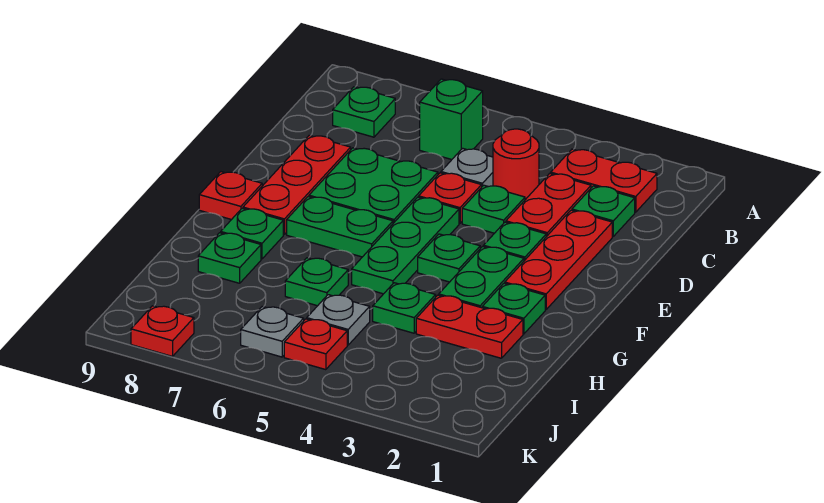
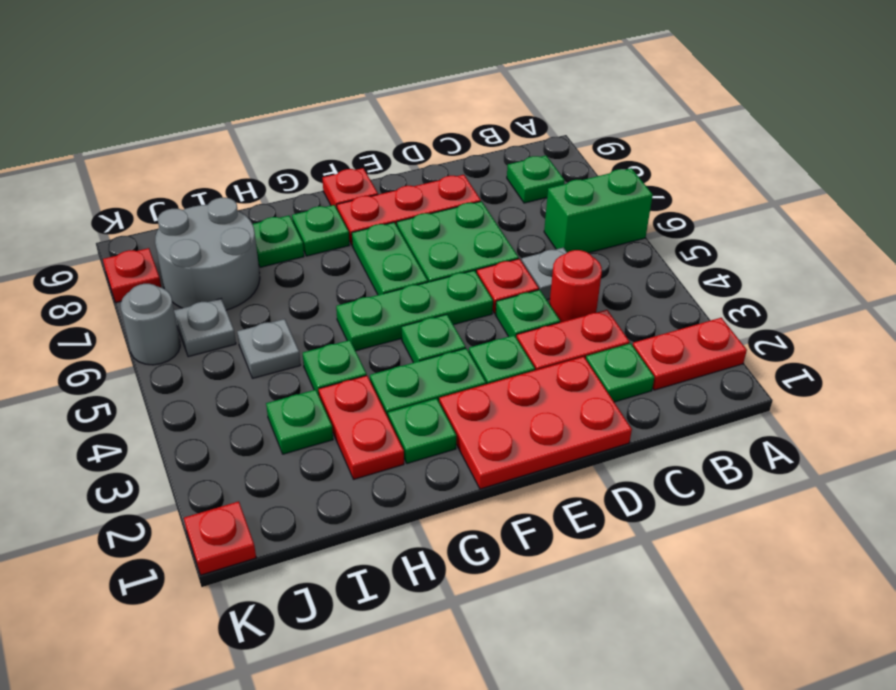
red plate B2:B3 level 1 -> red plate A2:B2 level 1
green brick B6 level 1 -> green brick A6:B6 level 1
red plate D2:F2 level 1 -> red plate D1:F2 level 1
green plate H6 level 1 -> green plate I3 level 1
none -> grey round brick I7:J8 level 1
red plate J5 level 1 -> red plate K1 level 1
none -> grey round brick K6 level 1

